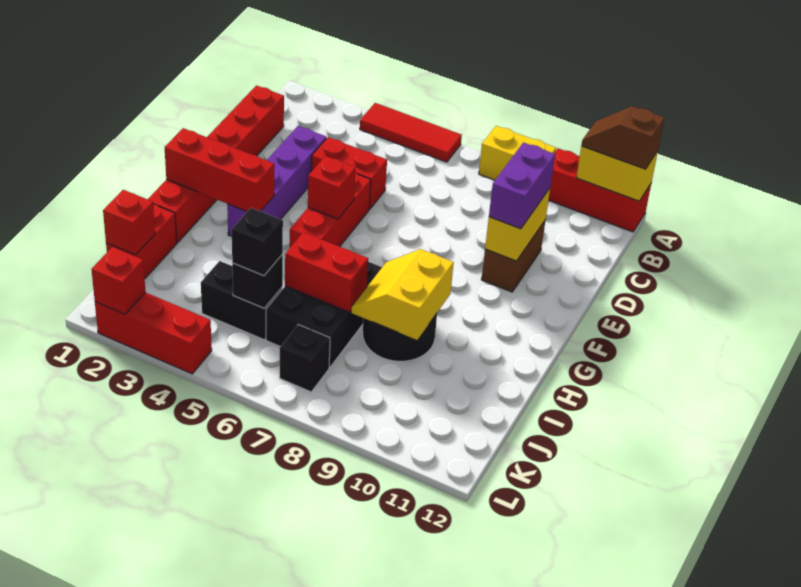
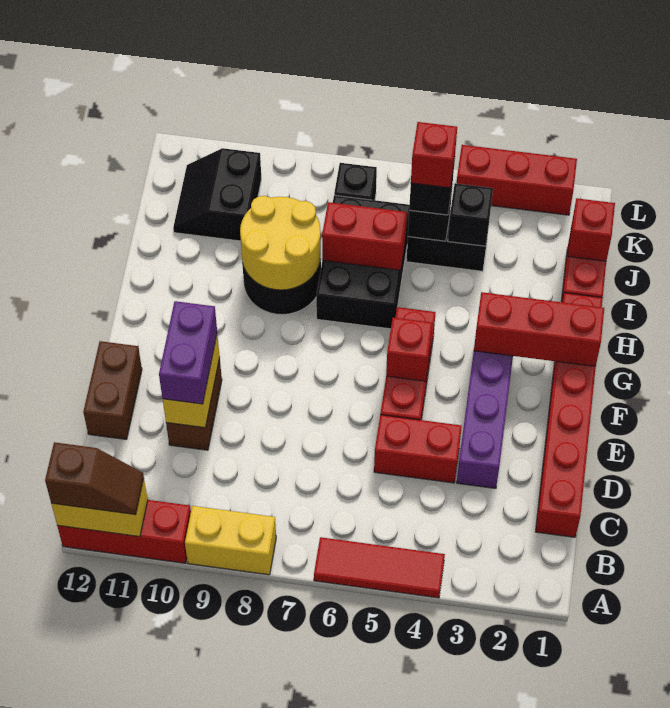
none -> brown brick D12:E12 level 1
yellow slope H8:I9 level 2 top 9 -> yellow round brick H8:I9 level 2
none -> black brick J4 level 2
none -> black slope J10:K11 level 1 top 10
red brick L2 level 2 -> red brick J5 level 4

